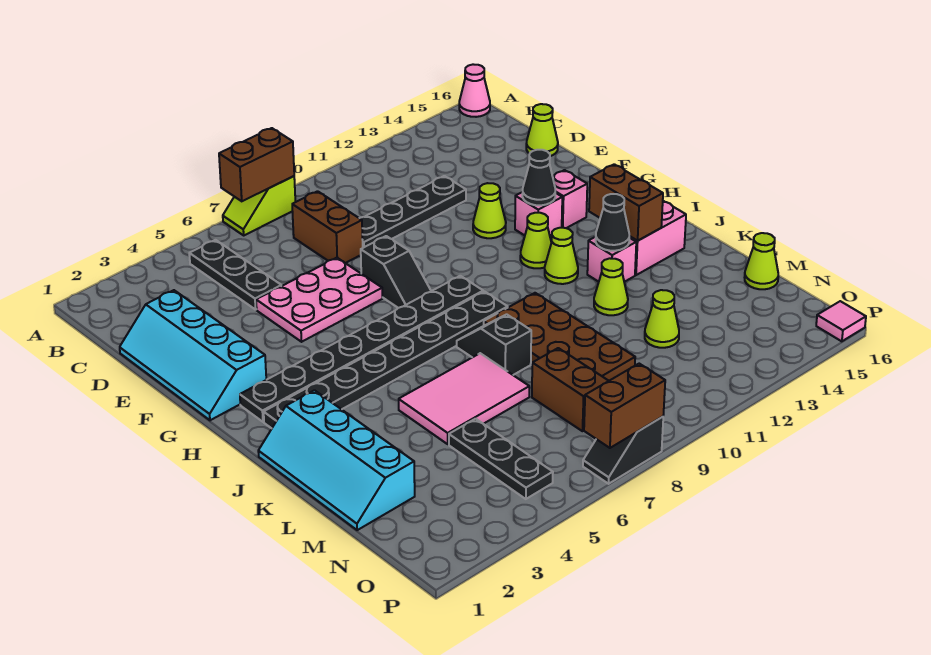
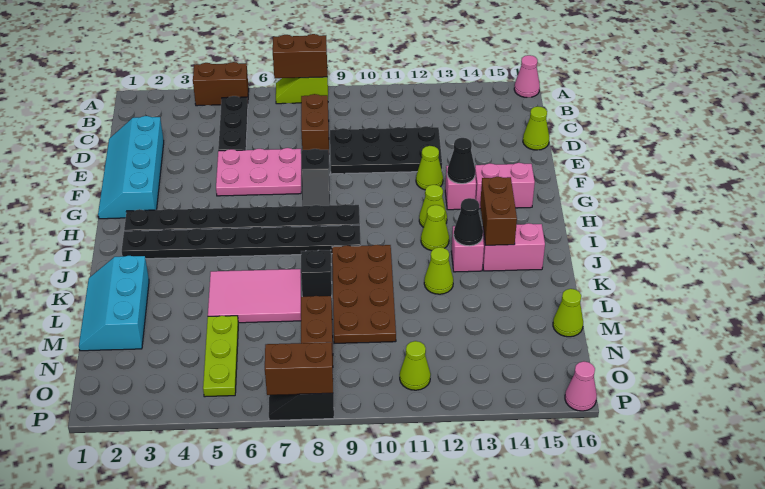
none -> brown brick A4:A5 level 1
black plate D9:D12 level 1 -> black plate D9:E12 level 1
pink brick G14 level 1 -> pink brick G14:G15 level 1
cyan slope J1:M2 level 1 top 2 -> cyan slope K1:M2 level 1 top 2
black plate M5:O5 level 1 -> lime plate M5:O5 level 1
lime cone M12 level 1 -> lime cone O11 level 1
pink tile P16 level 1 -> pink cone P16 level 1

